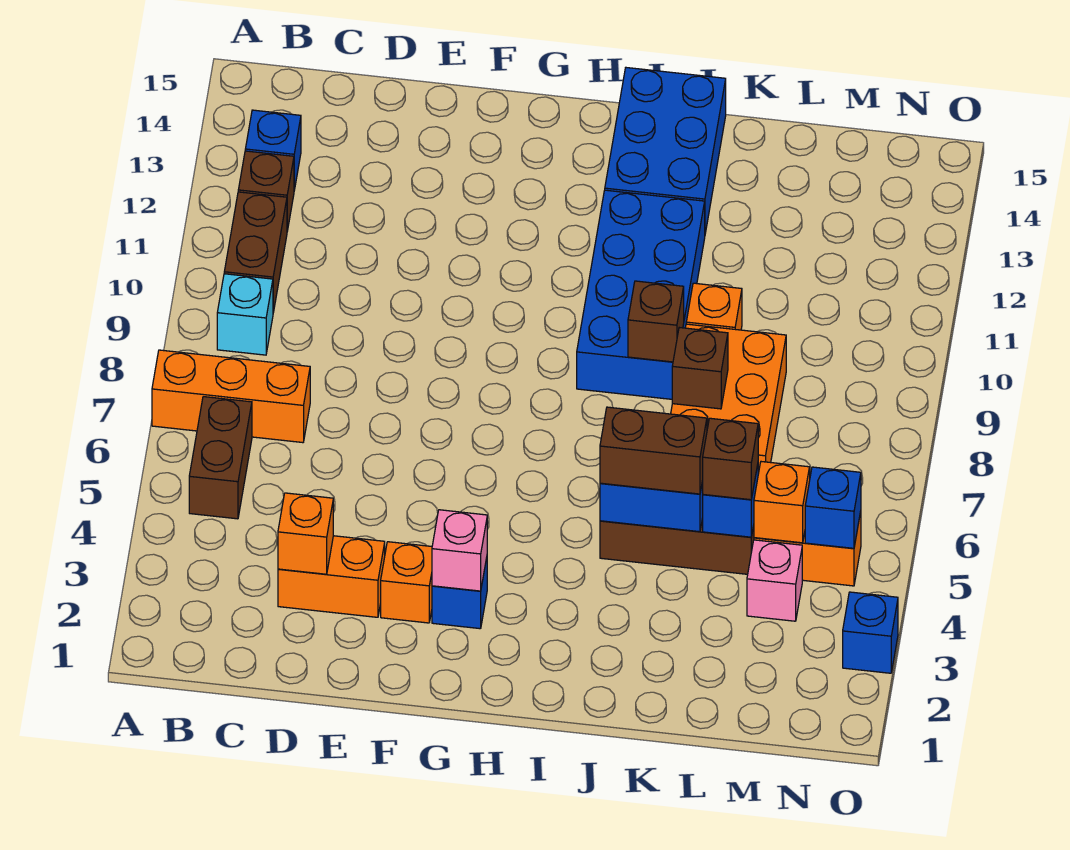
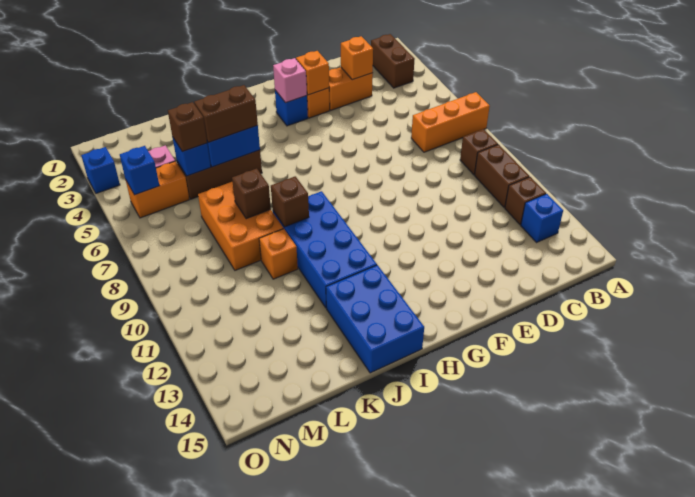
brown brick B5:B6 level 1 -> brown brick B2:B3 level 1
cyan brick B9 level 1 -> brown brick B9 level 1
orange brick M5 level 2 -> orange brick F3 level 2

